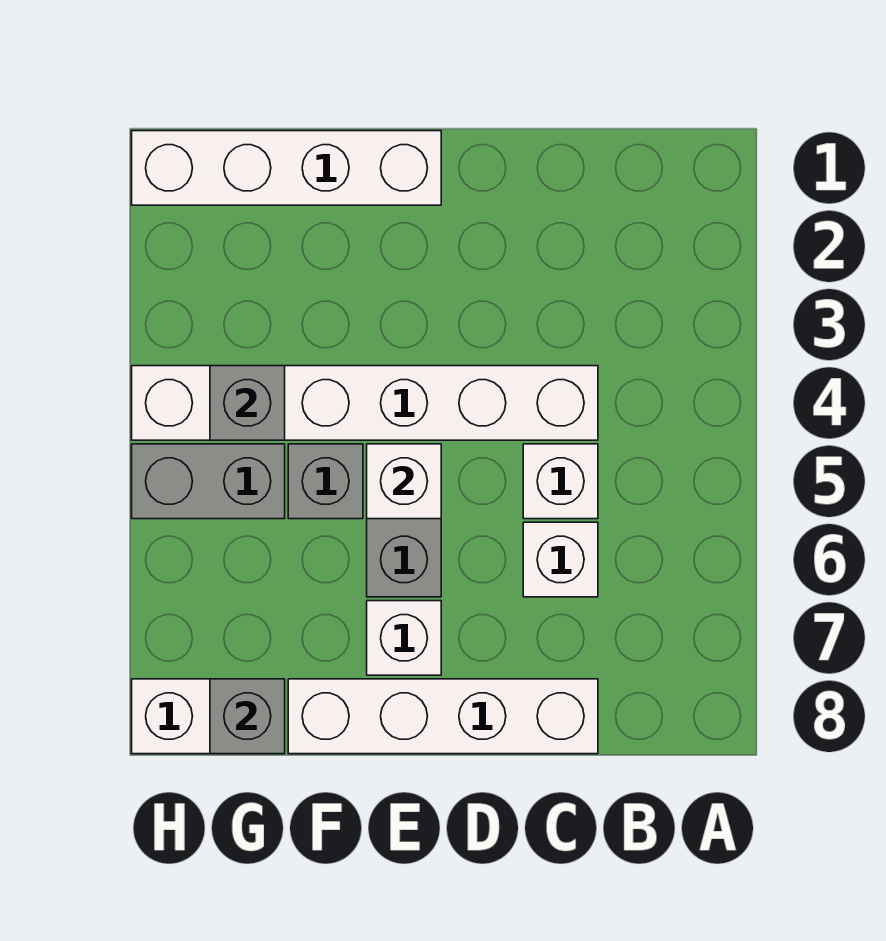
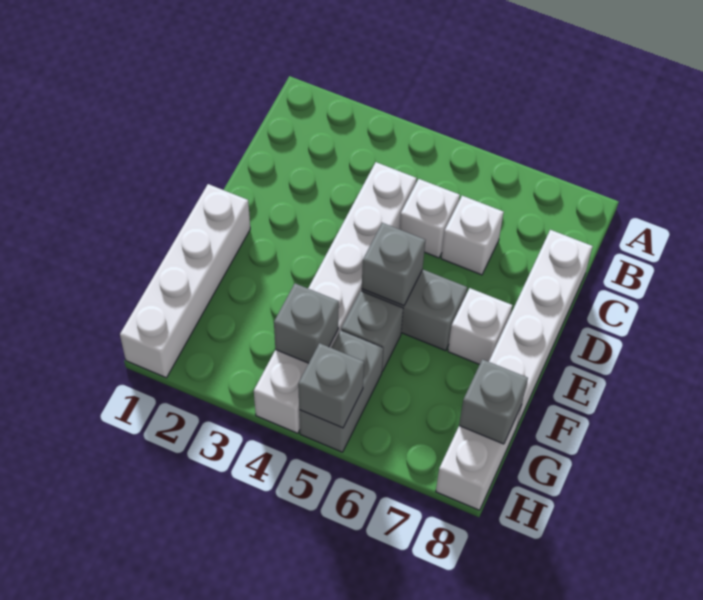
white brick E5 level 2 -> grey brick E5 level 2
none -> grey brick H5 level 2

